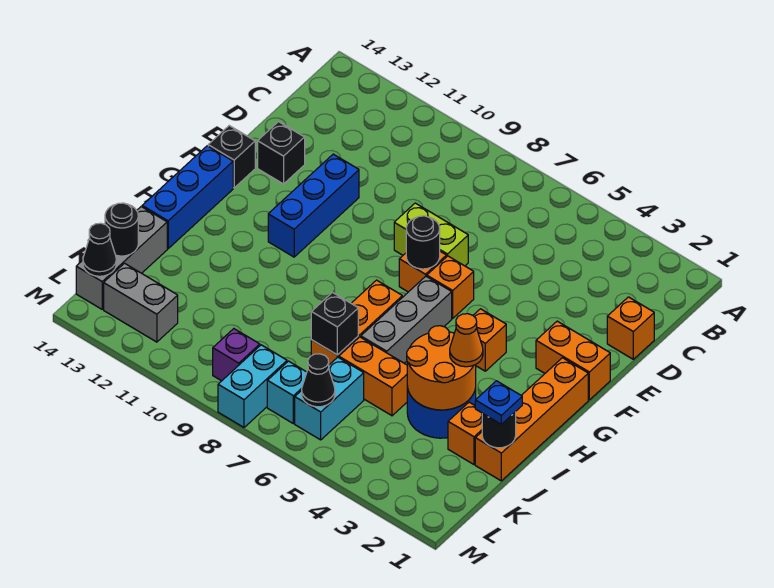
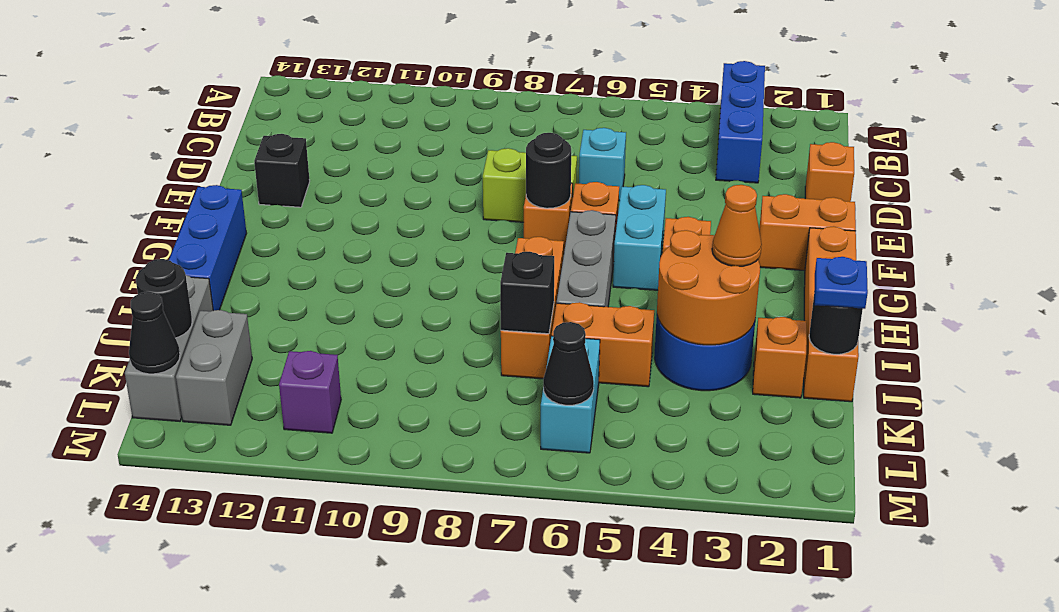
blue brick E11:G11 level 1 -> blue brick A3:C3 level 1
black brick F14 level 1 -> none
cyan brick L7 level 1 -> cyan brick D6 level 1
cyan brick L8:M8 level 1 -> cyan brick F5:G5 level 1
purple brick L9 level 1 -> purple brick L11 level 1
grey brick L12:L13 level 1 -> grey brick K13:L13 level 1

